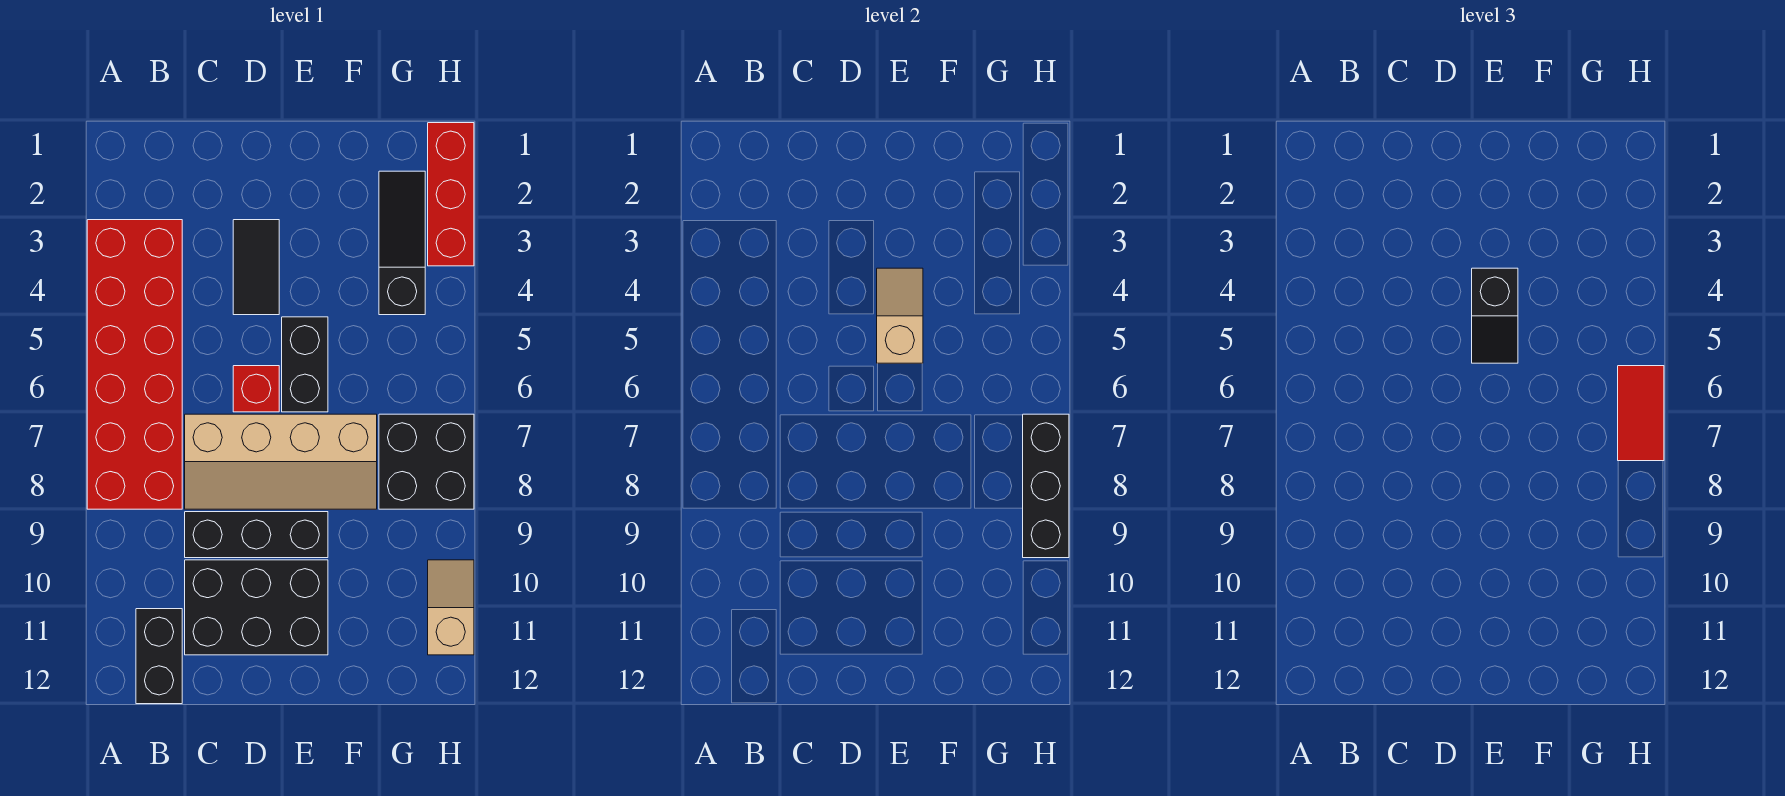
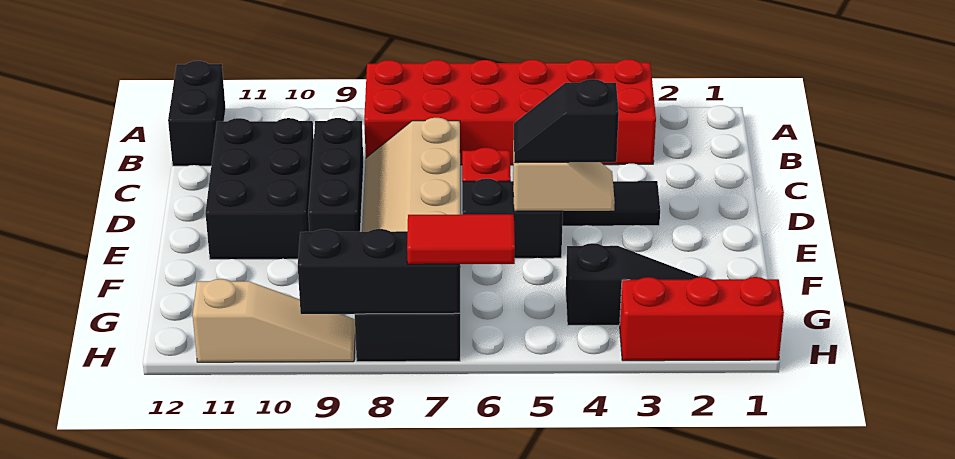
black brick B11:B12 level 1 -> black brick A12:B12 level 1
tan slope H10:H11 level 1 top 11 -> tan slope H9:H11 level 1 top 11

